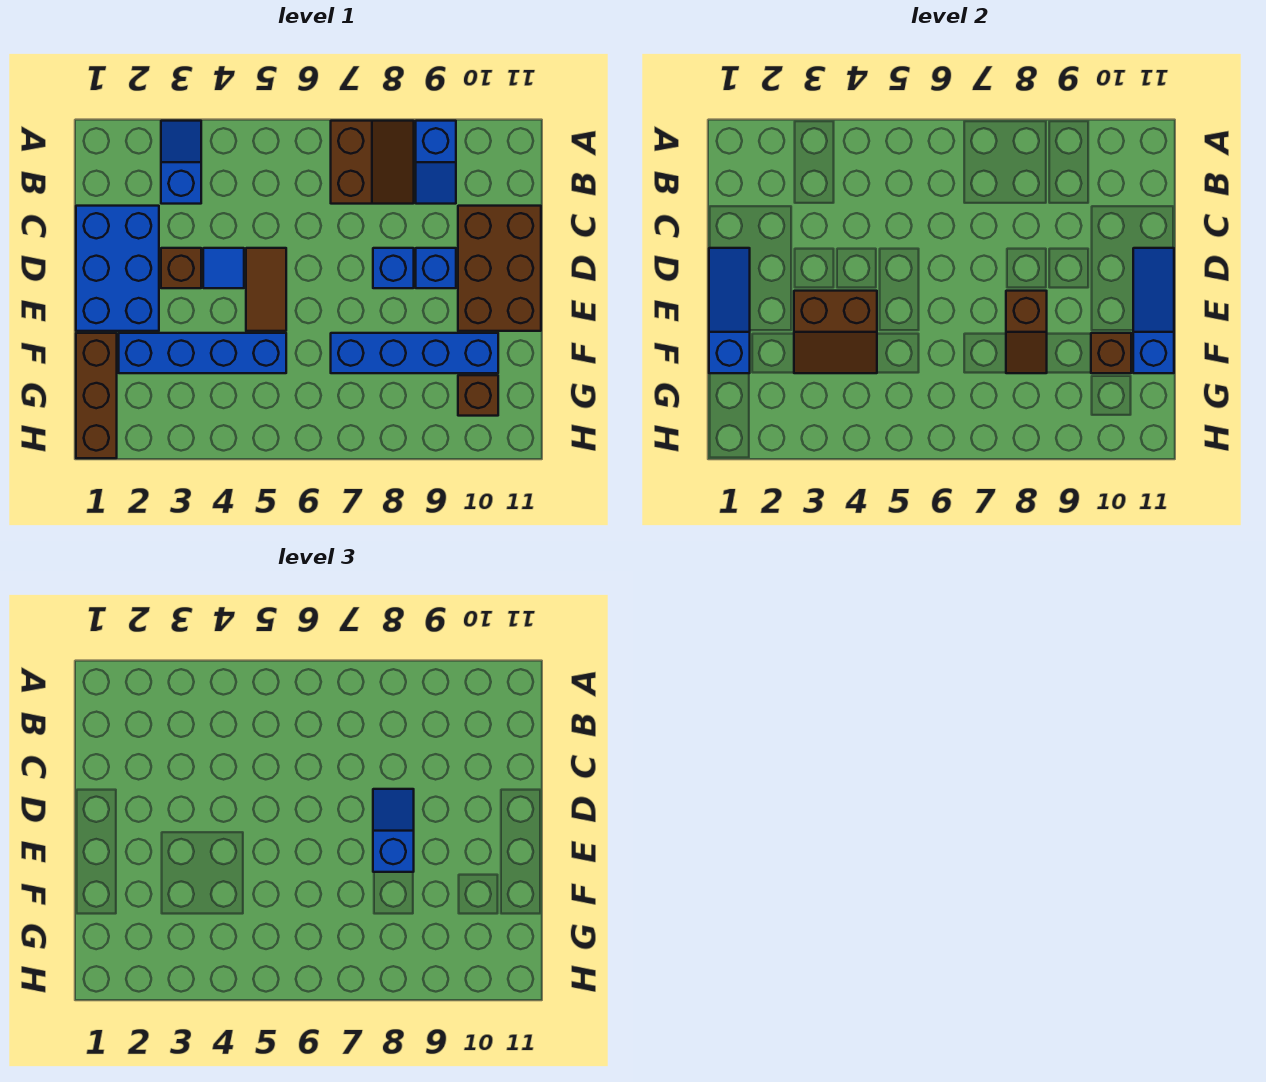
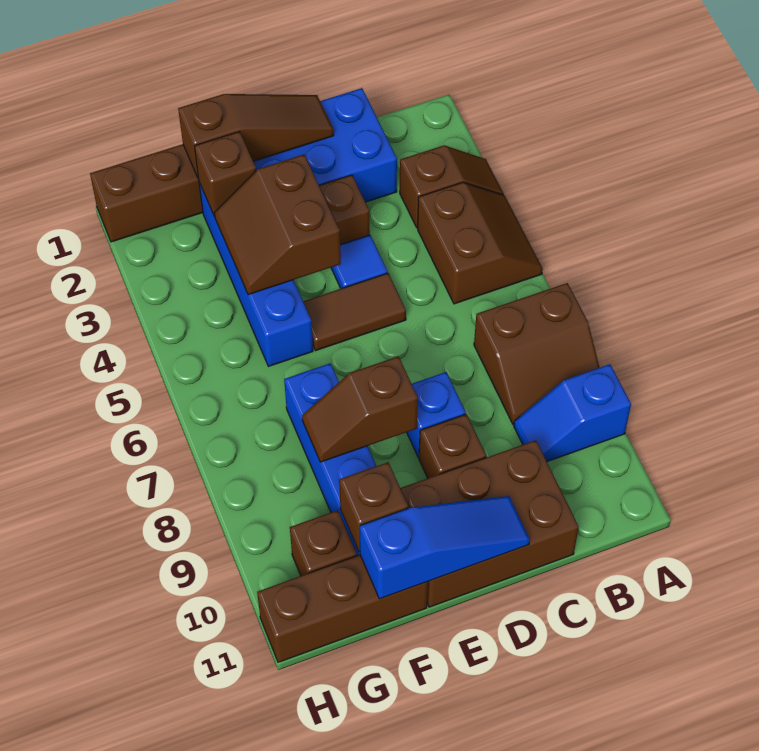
blue slope A3:B3 level 1 top B -> brown slope A3:B3 level 1 top B
none -> brown slope A4:B5 level 1 top B
blue slope D1:F1 level 2 top F -> brown slope D1:F1 level 2 top F
blue slope D8:E8 level 3 top E -> none
blue brick D9 level 1 -> brown brick D9 level 1
none -> brown brick F2 level 2
none -> brown brick F11:H11 level 1

